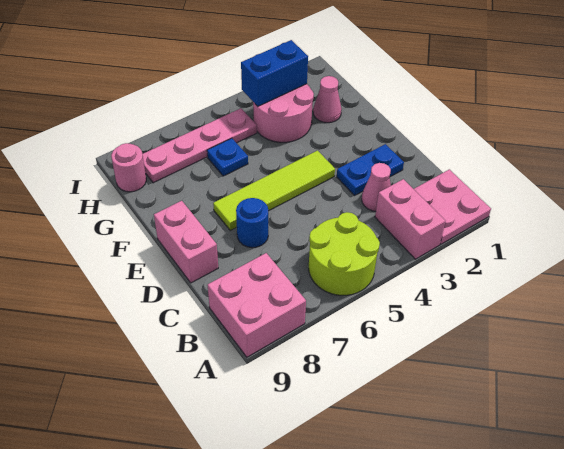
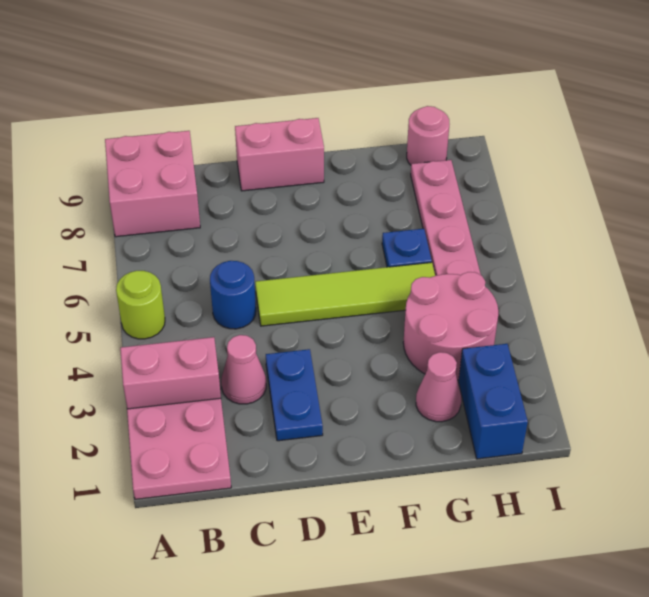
lime round brick A5:B6 level 1 -> lime round brick A5 level 1
blue round brick D7 level 1 -> blue round brick C5 level 1
lime tile E4:E7 level 1 -> lime tile D5:G5 level 1
blue brick H3:H4 level 2 -> blue brick H1:H2 level 1

